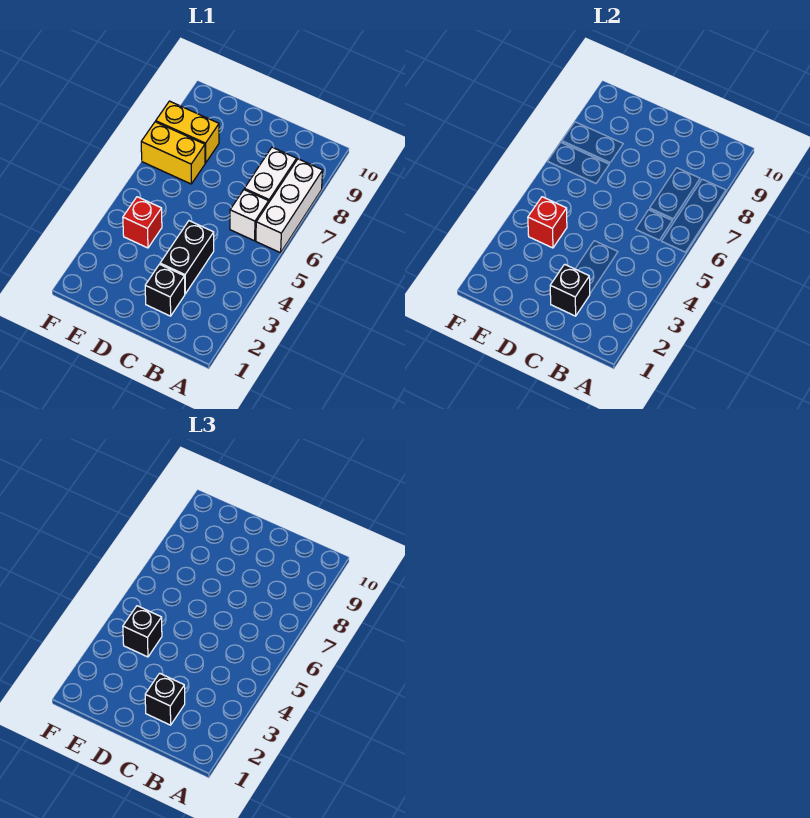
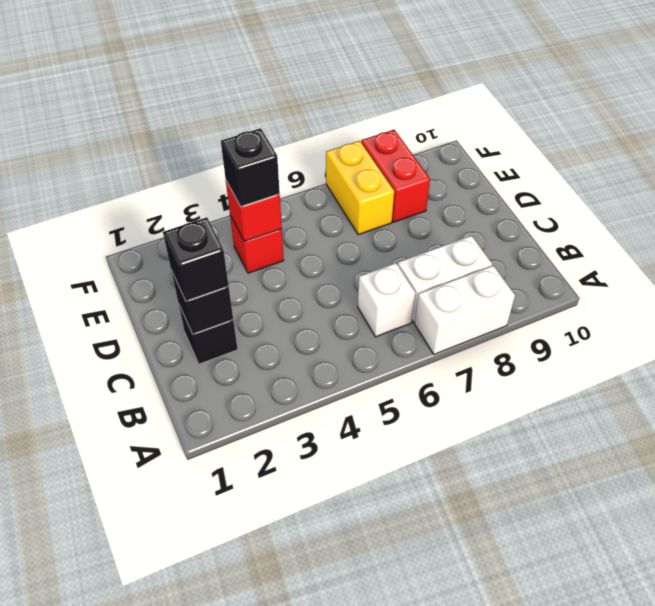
white brick A6:A8 level 1 -> white brick A7:A8 level 1
black brick C3:C4 level 1 -> none
yellow brick E8:F8 level 1 -> red brick E8:F8 level 1

